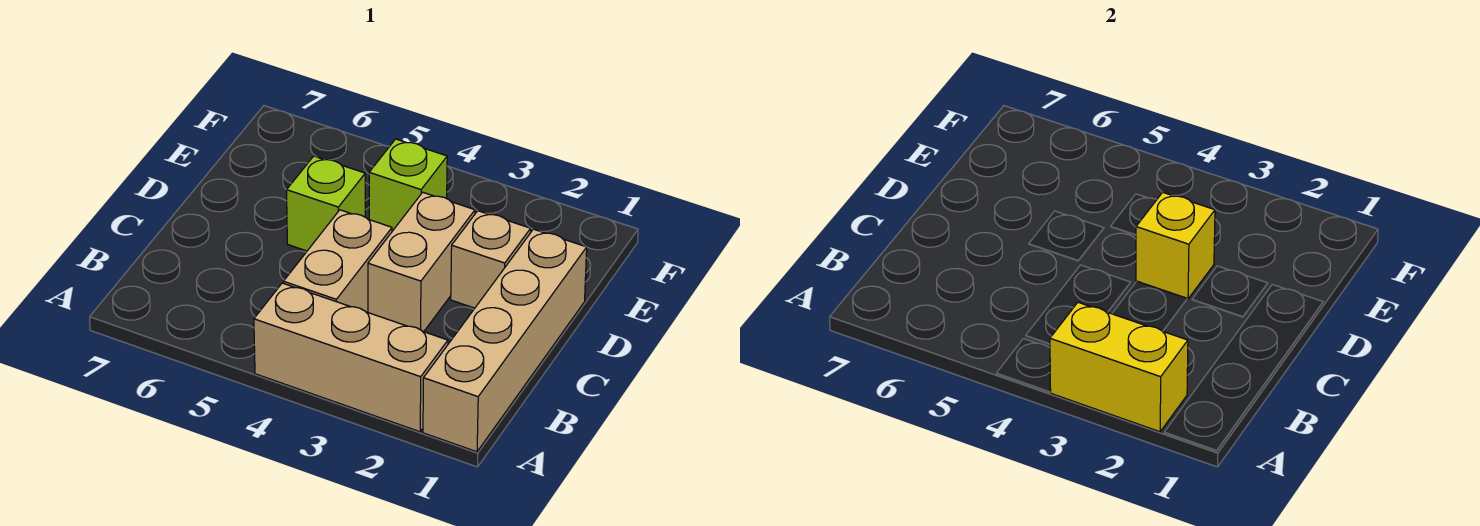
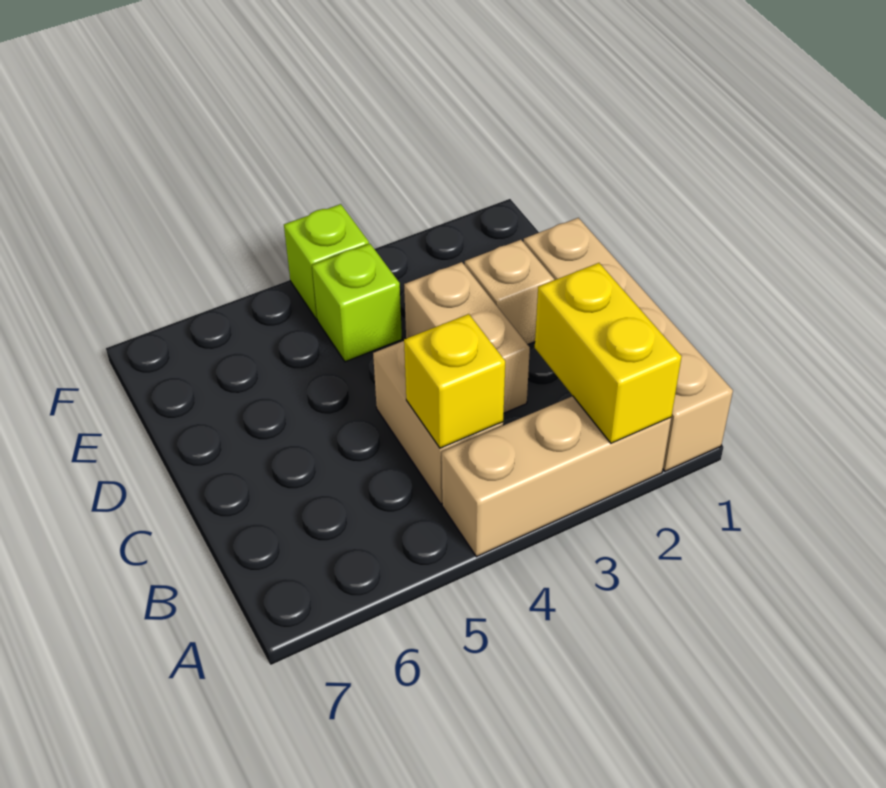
yellow brick A2:A3 level 2 -> yellow brick A2:B2 level 2
yellow brick D3 level 2 -> yellow brick B4 level 2
lime brick D5 level 1 -> lime brick F4 level 1

